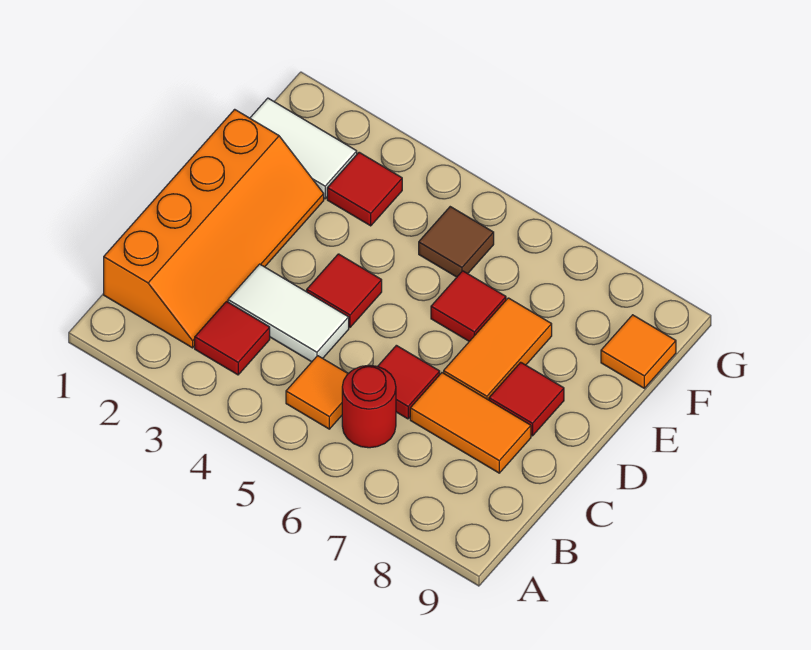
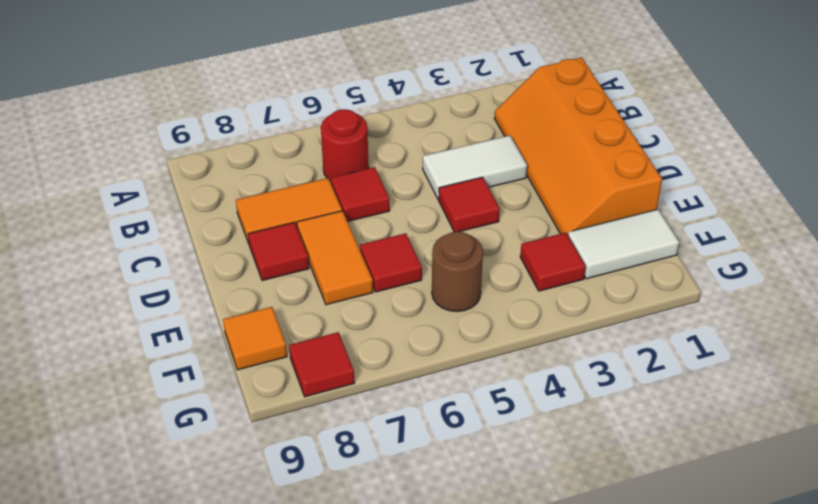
red tile B3 level 1 -> red tile G8 level 1
orange tile B5 level 1 -> none
brown tile F5 level 1 -> brown round brick F5 level 1

